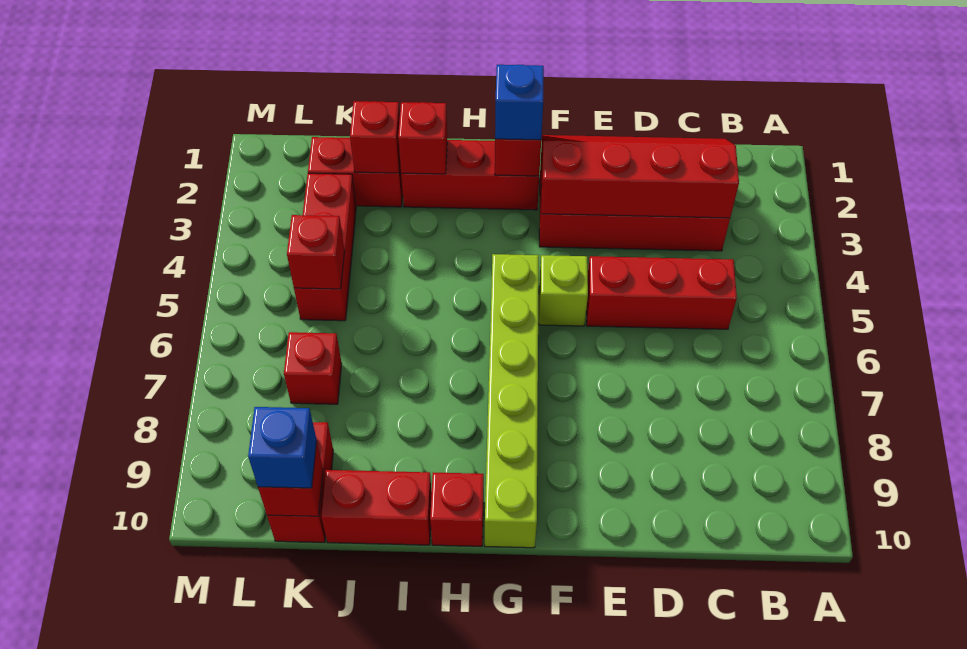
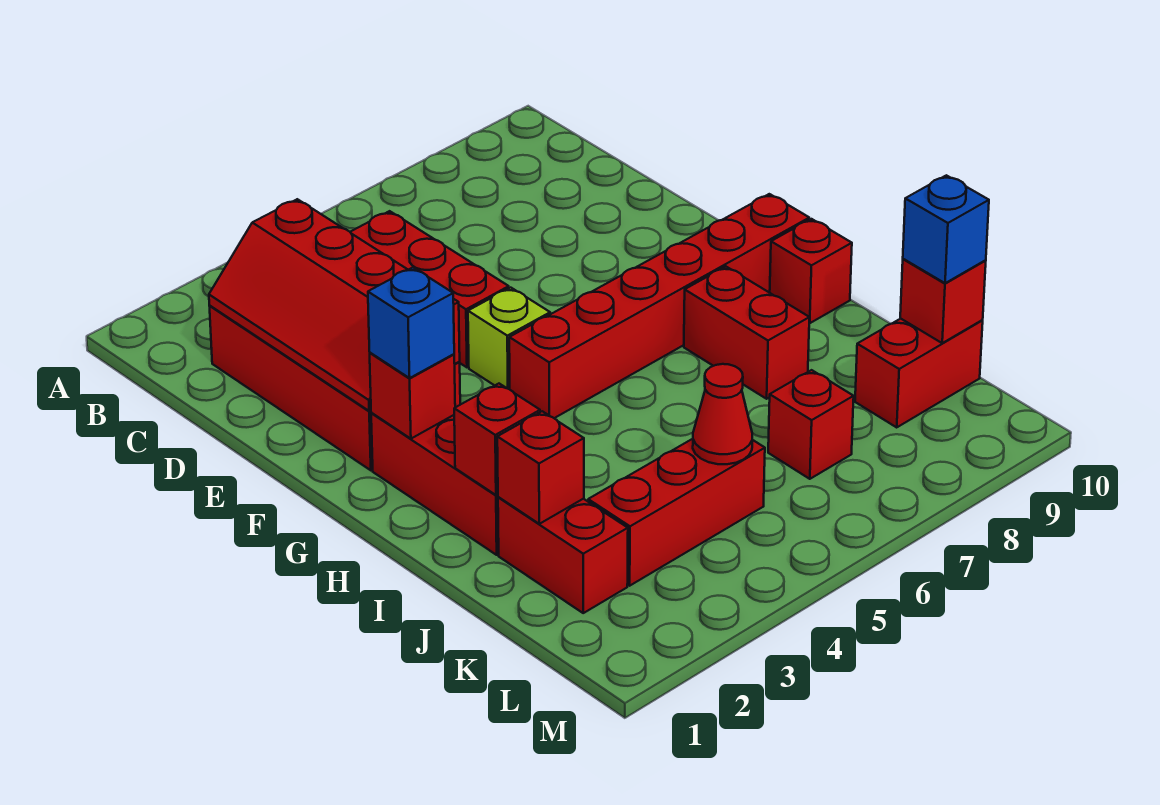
lime brick G5:G10 level 1 -> red brick G5:G10 level 1
red brick I10:J10 level 1 -> red brick H8:I8 level 1
red brick K5 level 2 -> red cone K5 level 2

